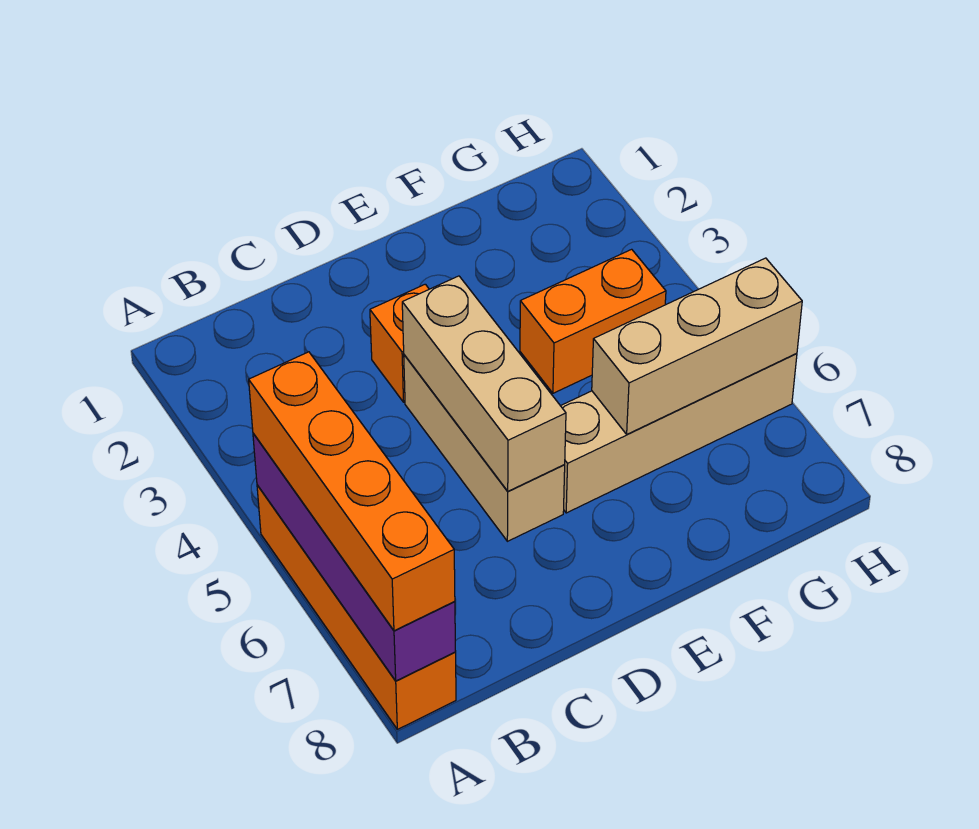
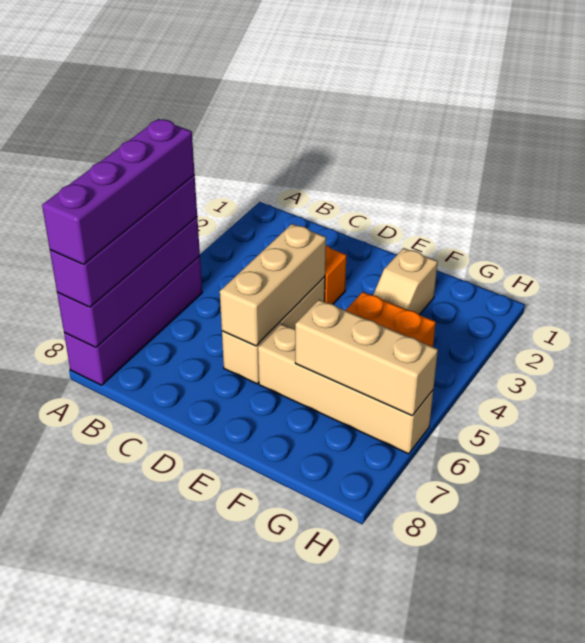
orange brick A5:A8 level 1 -> purple brick A5:A8 level 1
orange brick A5:A8 level 3 -> purple brick A5:A8 level 3
none -> purple brick A5:A8 level 4
none -> tan slope F2:F3 level 1 top 2

